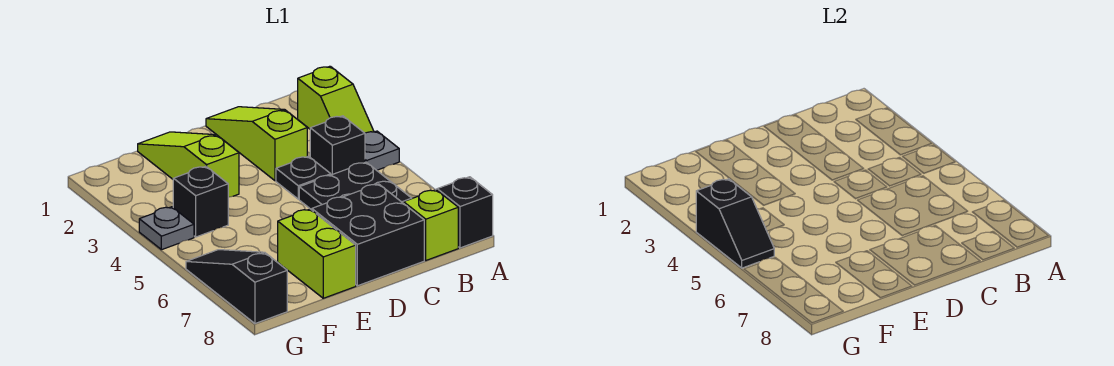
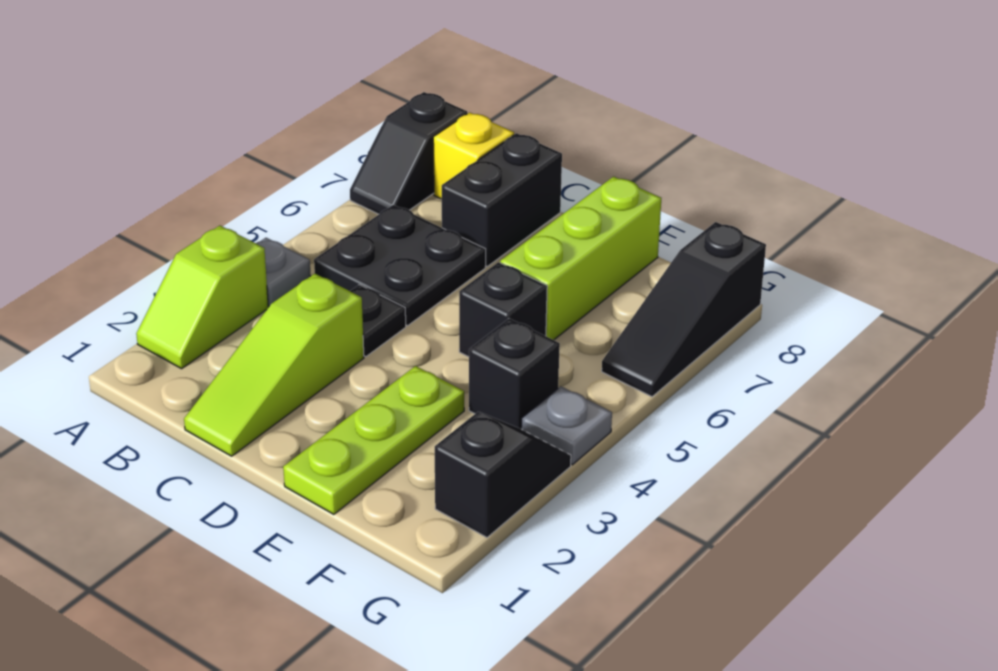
lime slope A2:A3 level 1 top 2 -> lime slope A2:A3 level 1 top 3
black brick B4 level 1 -> black brick E5 level 1
lime brick B8 level 1 -> yellow brick B8 level 1
black brick C7:D8 level 1 -> black brick C7:C8 level 1
lime slope E1:E3 level 1 top 3 -> lime plate E1:E3 level 1
lime brick E7:E8 level 1 -> lime brick E6:E8 level 1
black slope G4:G5 level 2 top 4 -> black slope G2:G3 level 1 top 2

